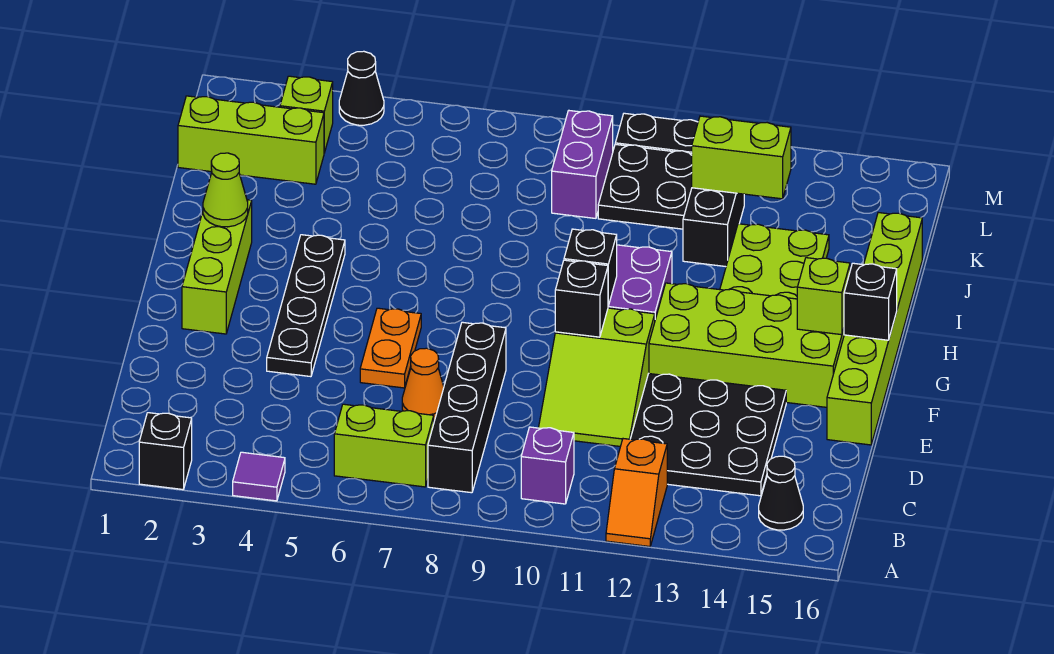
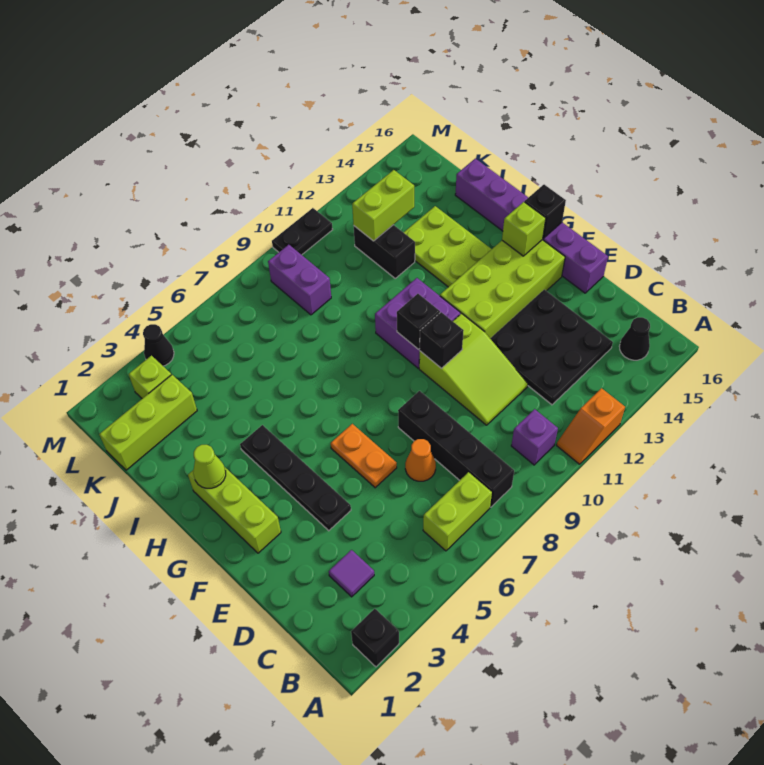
purple tile A4 level 1 -> purple tile C3 level 1
orange slope A12:B12 level 1 top B -> orange slope A11:A12 level 1 top 12
lime brick E16:J16 level 1 -> purple brick E16:J16 level 1
black plate K10:L11 level 1 -> none

